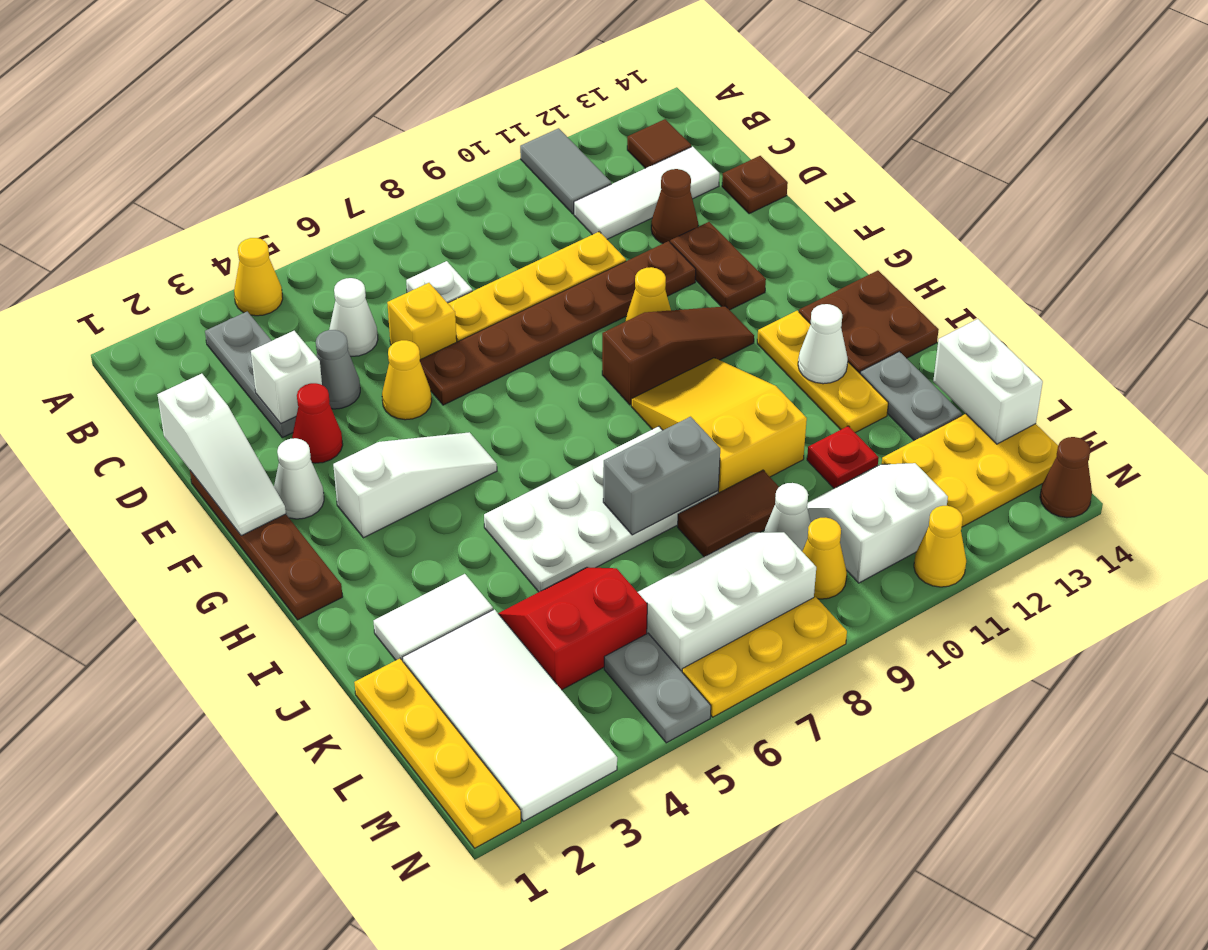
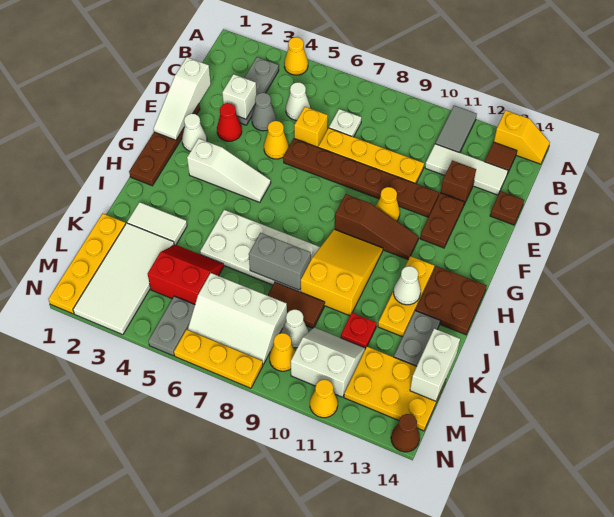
none -> yellow slope A13:A14 level 1 top 13
brown cone D12 level 1 -> brown brick D12 level 1
white slope L6:M8 level 1 top M -> white slope L6:M8 level 1 top L

